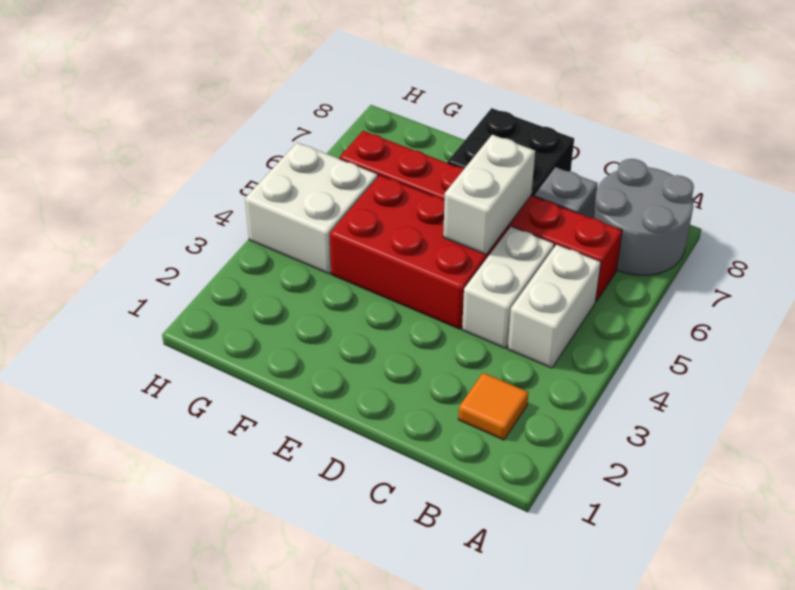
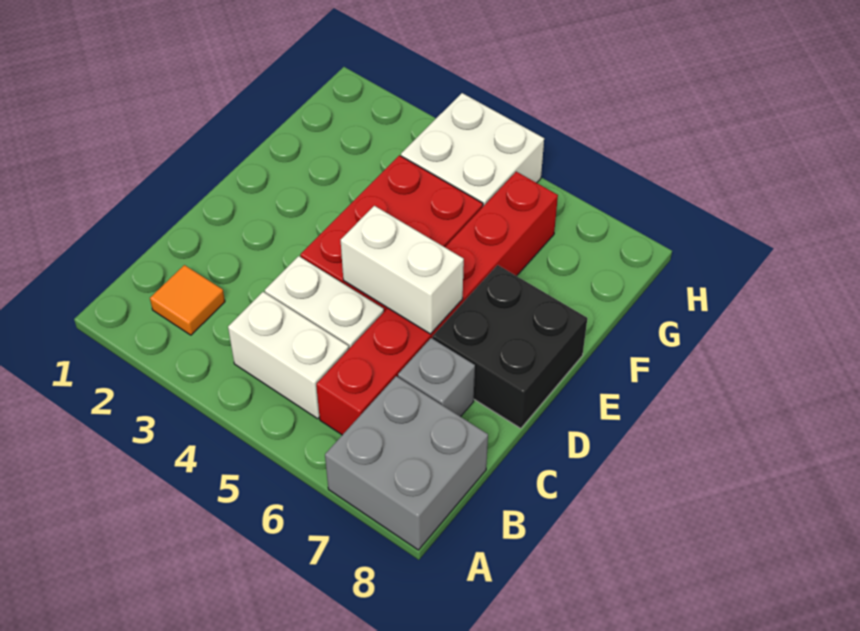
grey round brick A7:B8 level 1 -> grey brick A7:B8 level 1

